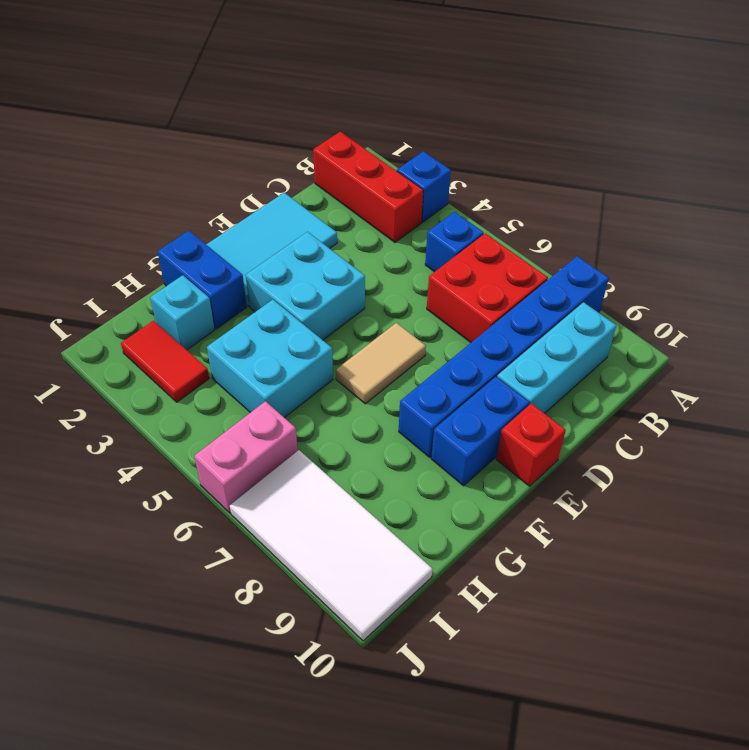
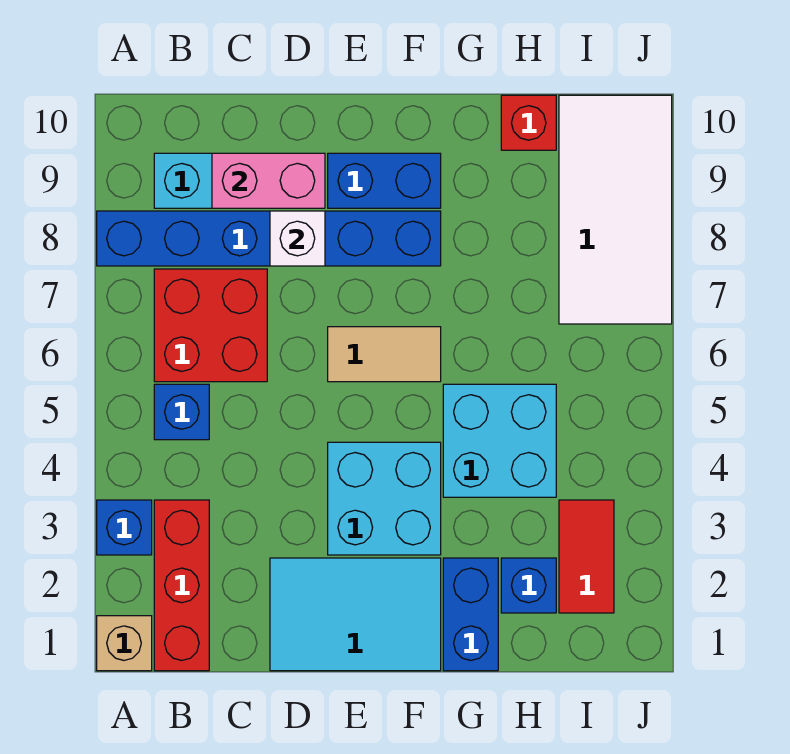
none -> tan brick A1 level 1
none -> white brick D8 level 2
red brick E10 level 1 -> red brick H10 level 1
cyan brick H2 level 1 -> blue brick H2 level 1
pink brick I6:J6 level 1 -> pink brick C9:D9 level 2

